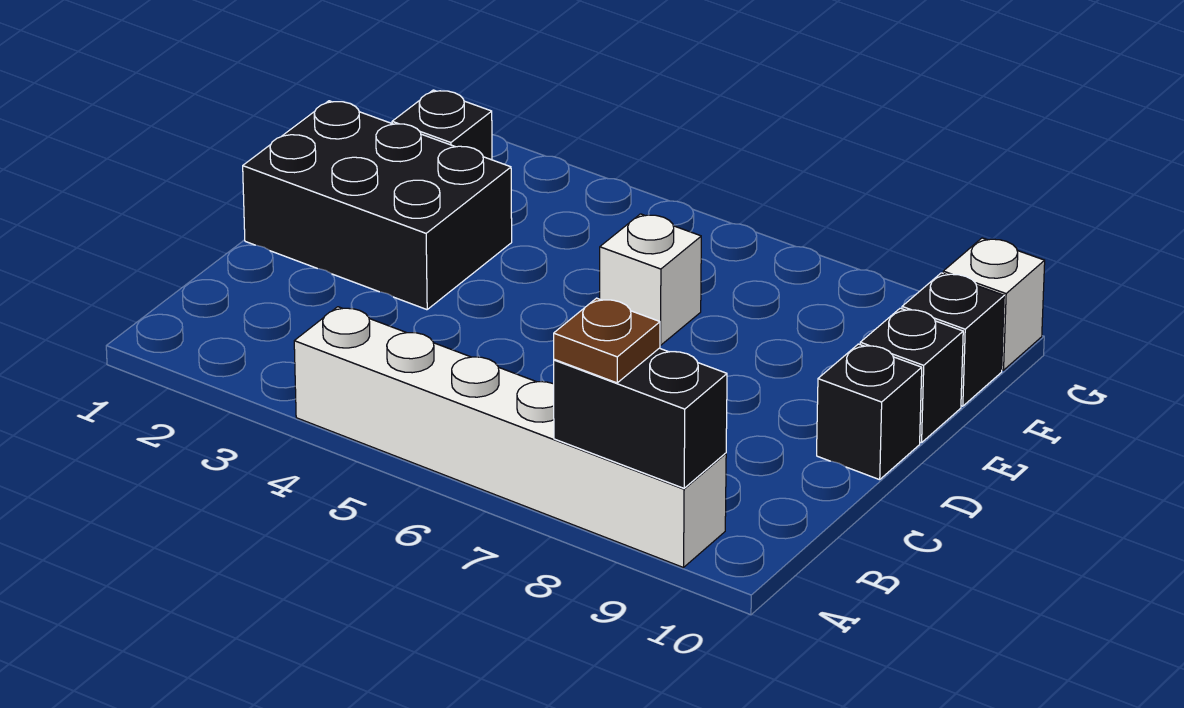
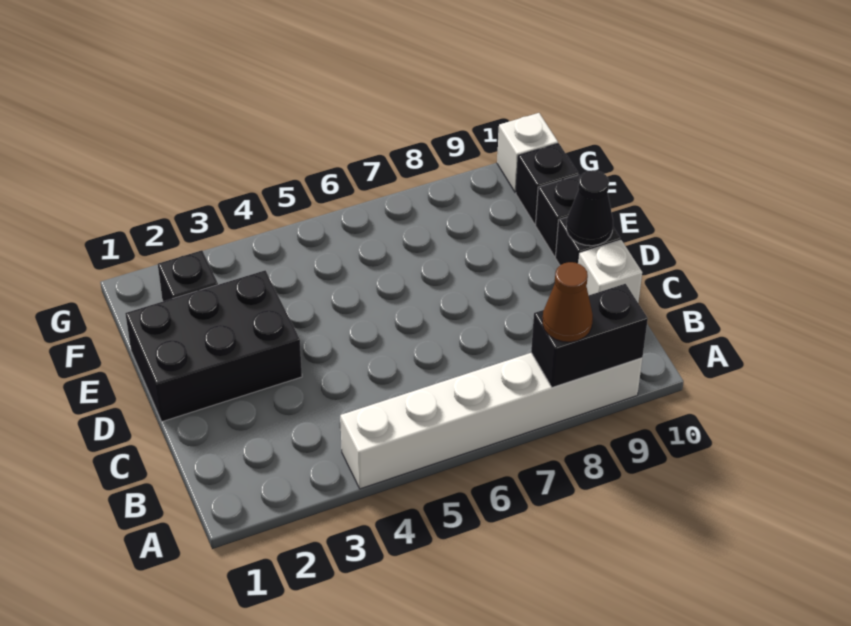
brown plate A8 level 3 -> brown cone A8 level 3
none -> black cone D10 level 2
white brick E6 level 1 -> white brick C10 level 1

